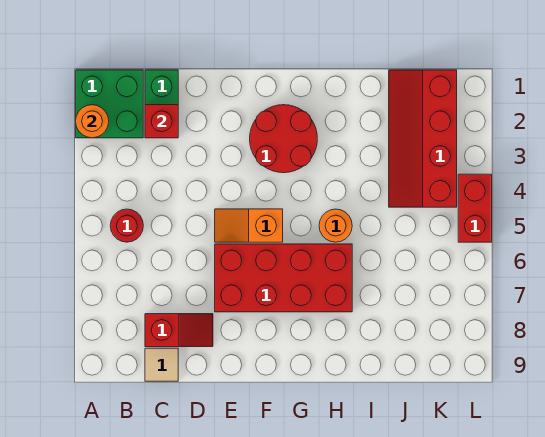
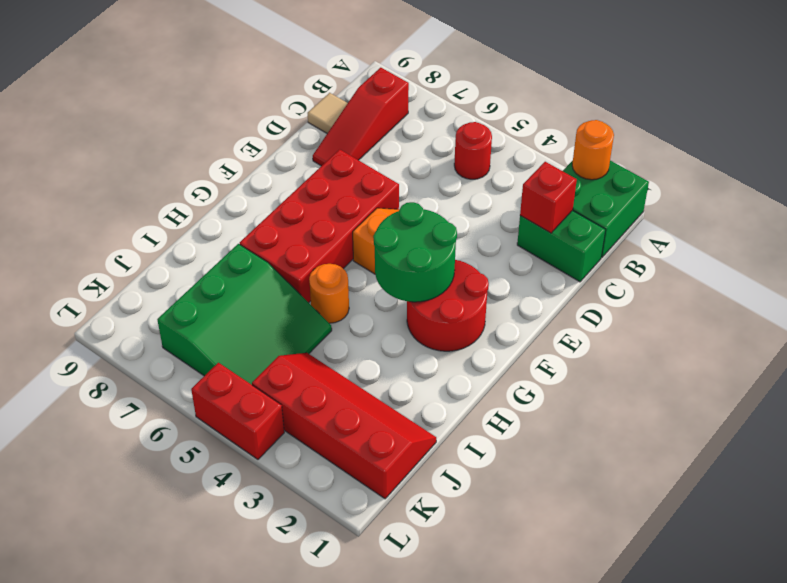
red slope C8:D8 level 1 top C -> red slope B8:D8 level 1 top B
none -> green round brick F3:G4 level 2
none -> green slope I5:K7 level 1 top 7

